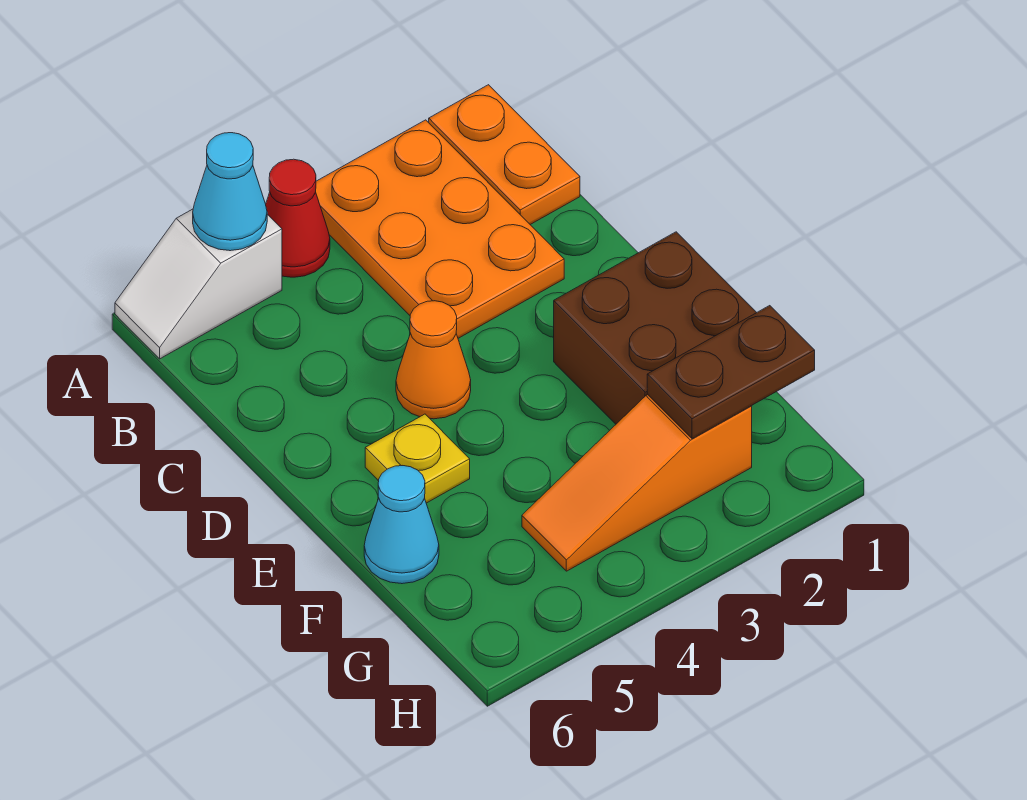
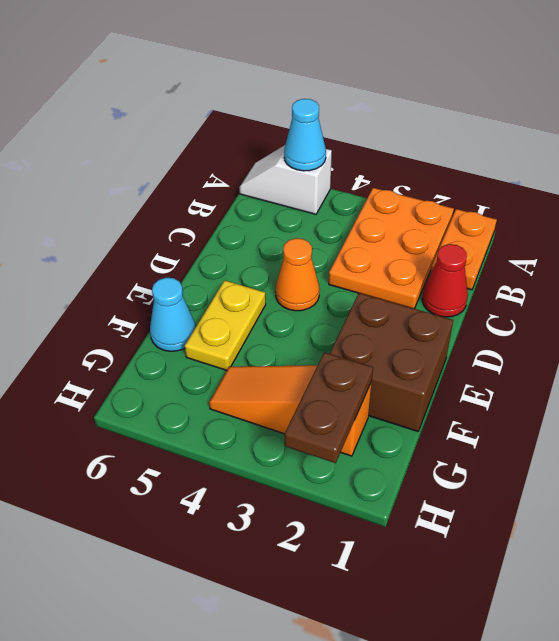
red cone A4 level 1 -> red cone C1 level 1
yellow plate E5 level 1 -> yellow plate E5:F5 level 1
brown plate G1:G2 level 2 -> brown plate G2:H2 level 2

